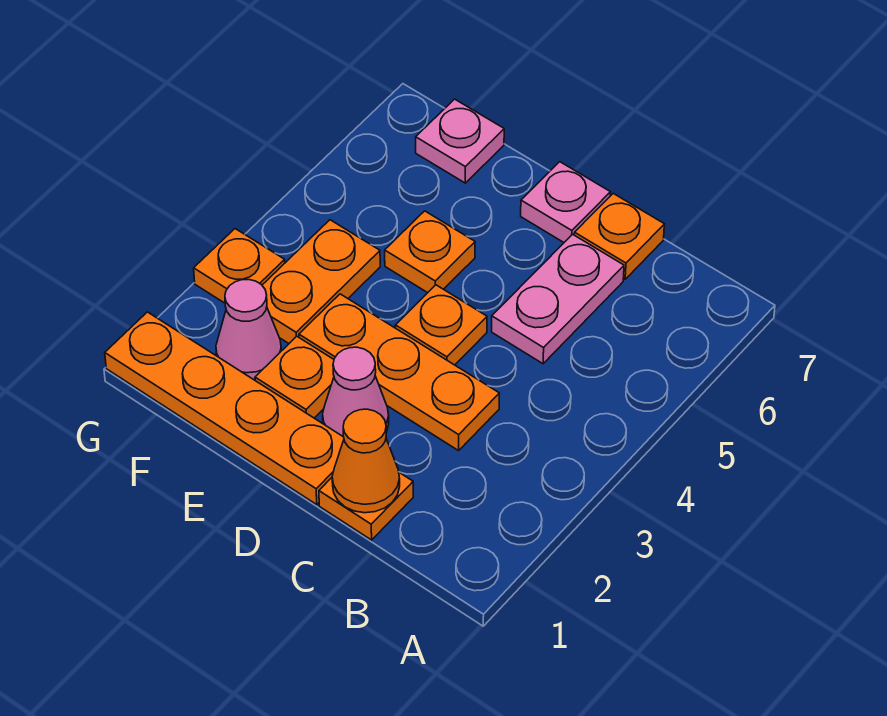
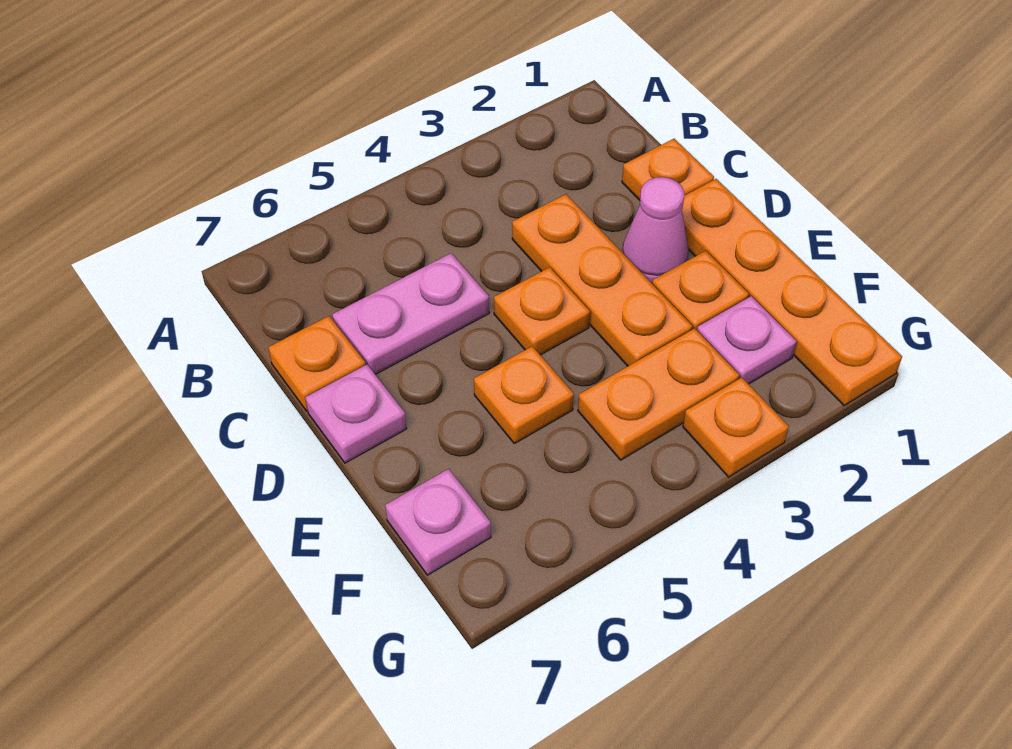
orange cone C1 level 2 -> none
pink cone F2 level 1 -> pink plate F2 level 1

